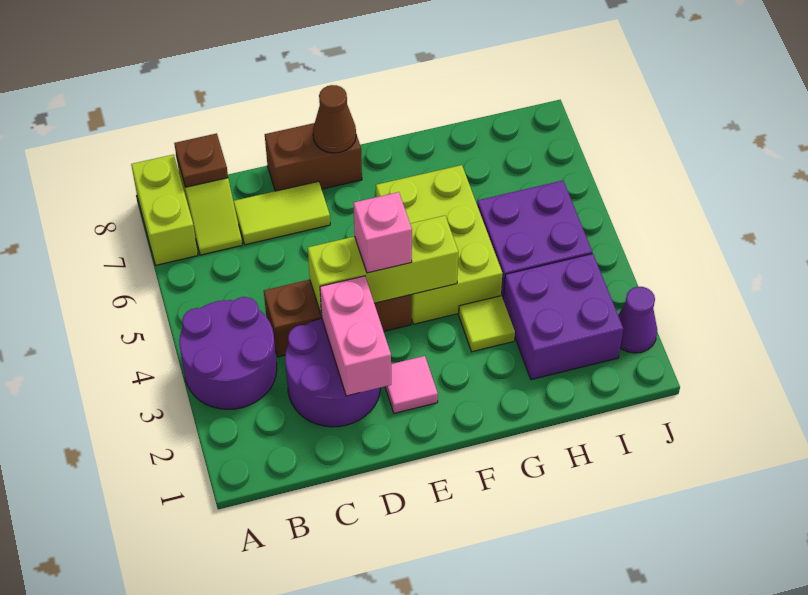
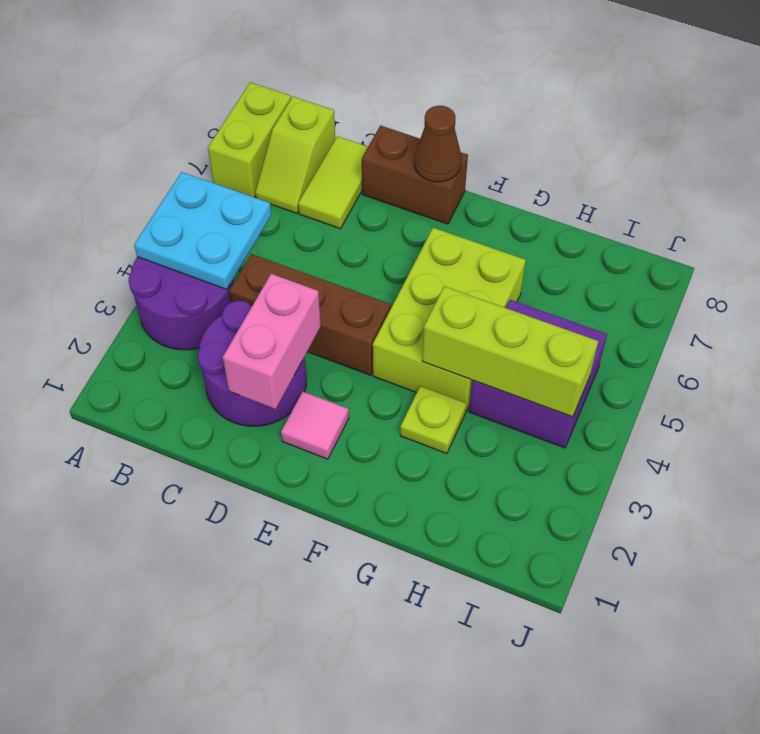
none -> cyan plate A4:B5 level 2
brown plate B8 level 2 -> none
lime tile C7:D7 level 1 -> lime tile C7:C8 level 1
lime brick D4:F4 level 2 -> lime brick G4:I4 level 2
pink brick E4 level 3 -> none
lime tile G3 level 1 -> lime plate G3 level 1
purple brick H2:I3 level 1 -> none
purple cone J2 level 1 -> none

